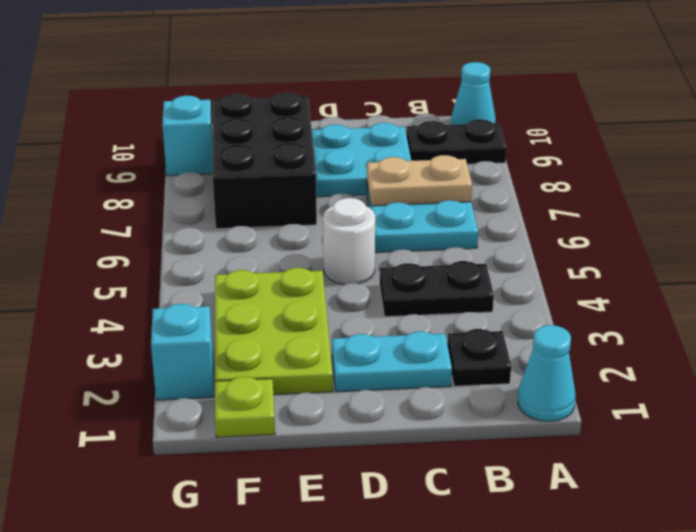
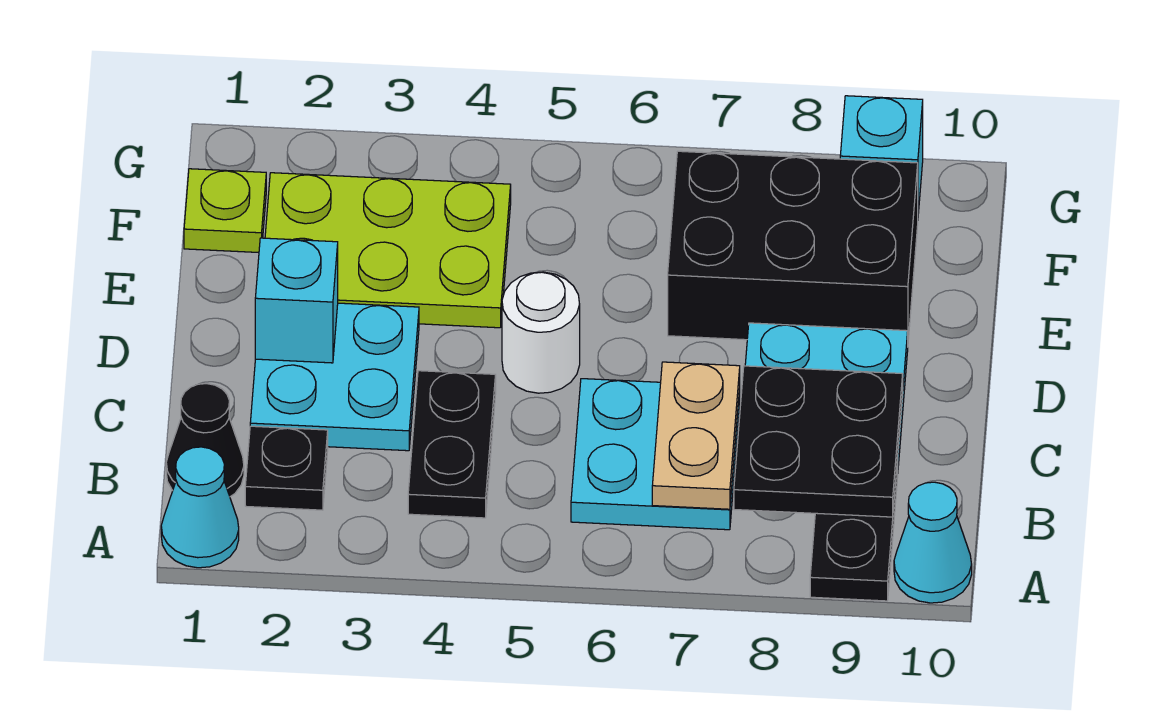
none -> black cone B1 level 1
none -> black plate B8:C9 level 2
cyan plate C2:D2 level 1 -> cyan plate C2:D3 level 1
cyan brick G2 level 1 -> cyan brick D2 level 2

